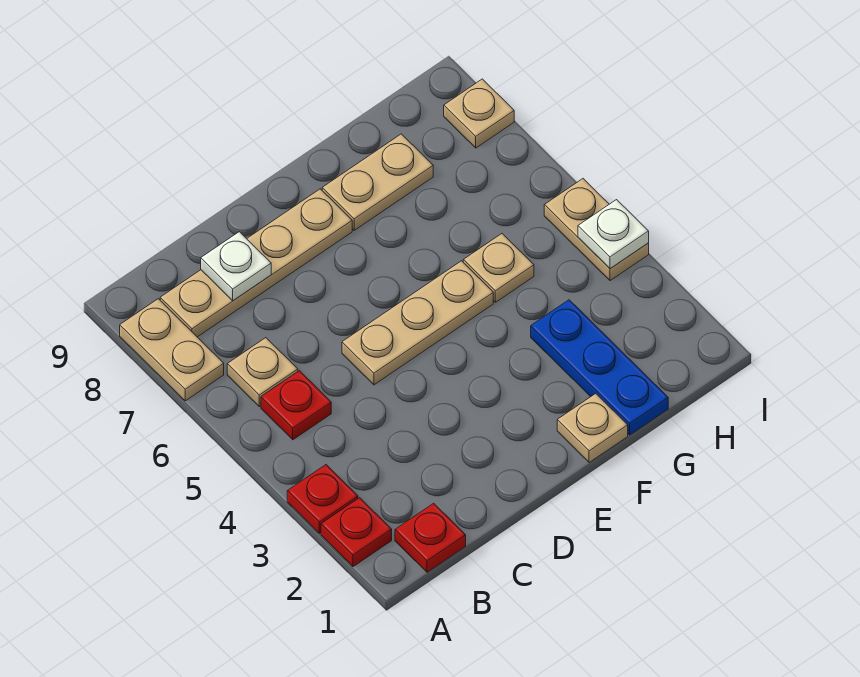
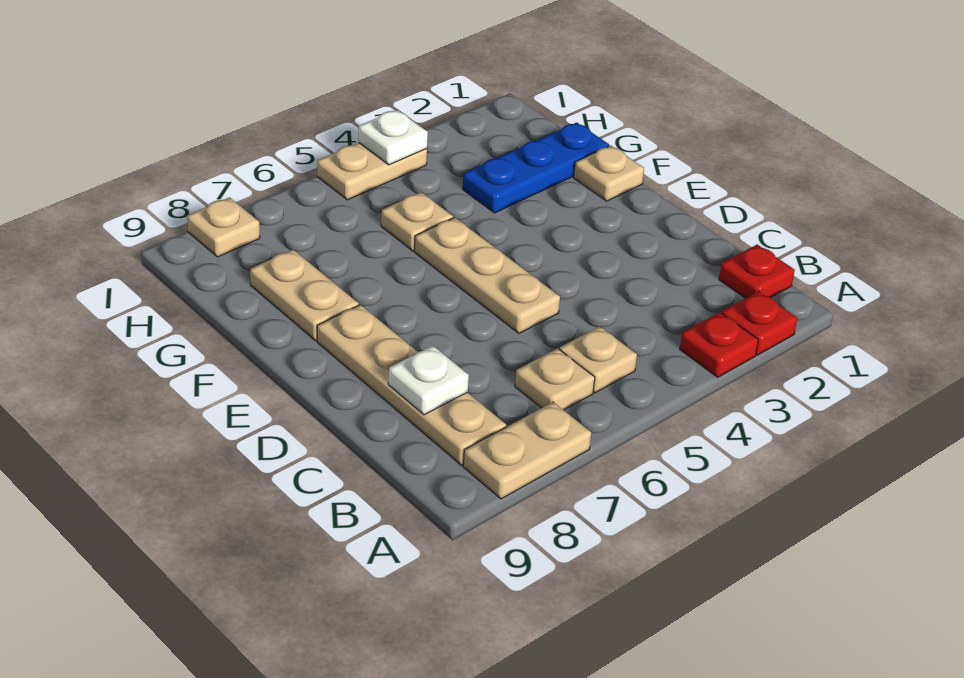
red plate B5 level 1 -> tan plate B5 level 1

